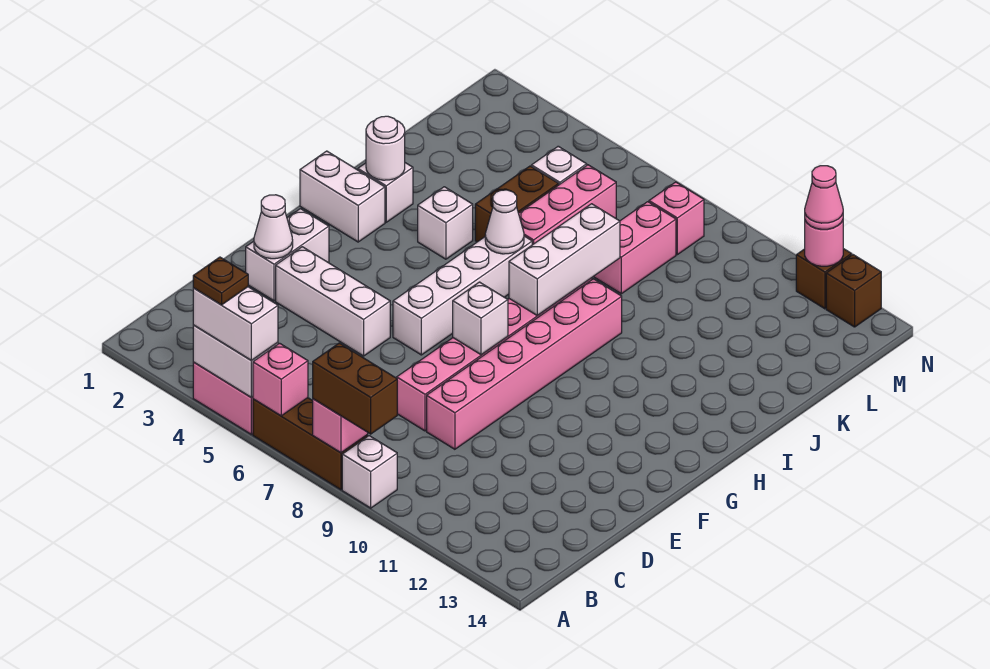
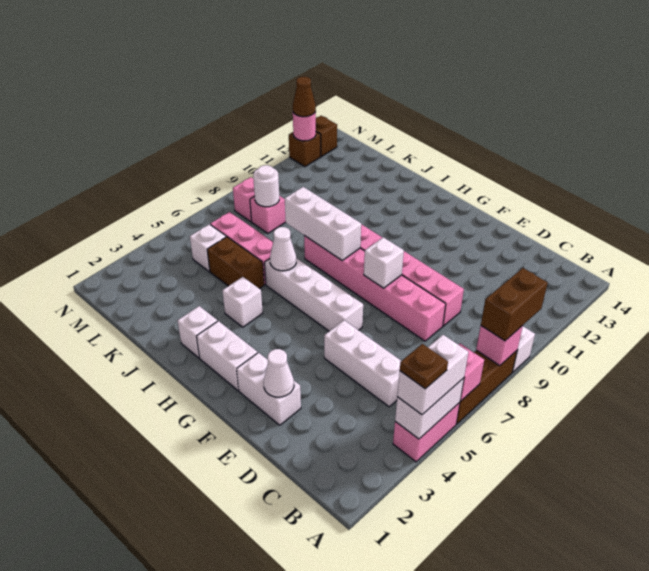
white brick E3:E5 level 1 -> white brick C5:E5 level 1
white brick H1:H2 level 1 -> white brick G2:H2 level 1
white round brick I2 level 2 -> white round brick L8 level 2
pink brick K8:L8 level 1 -> pink brick L8 level 1
pink cone N12 level 3 -> brown cone N12 level 3

